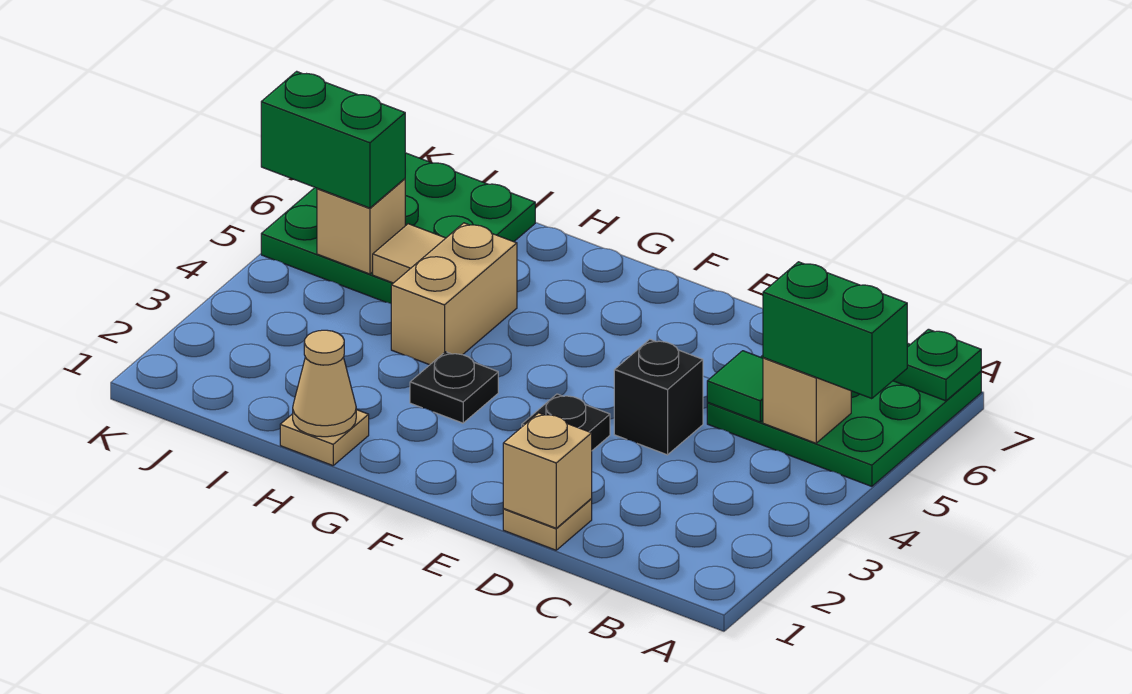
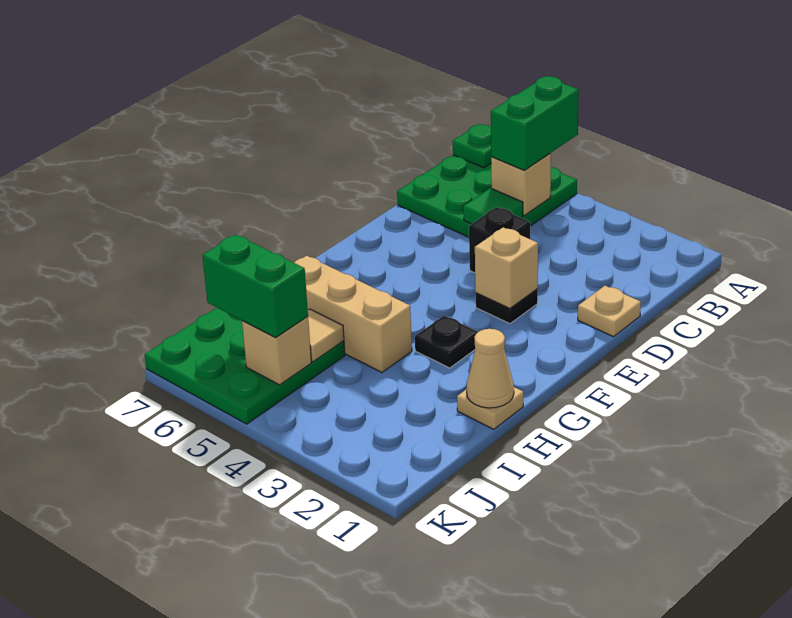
tan brick D1 level 2 -> tan brick E3 level 2
tan brick H4:H5 level 1 -> tan brick H4:H6 level 1
green brick J5:K5 level 3 -> green brick J5:J6 level 3

